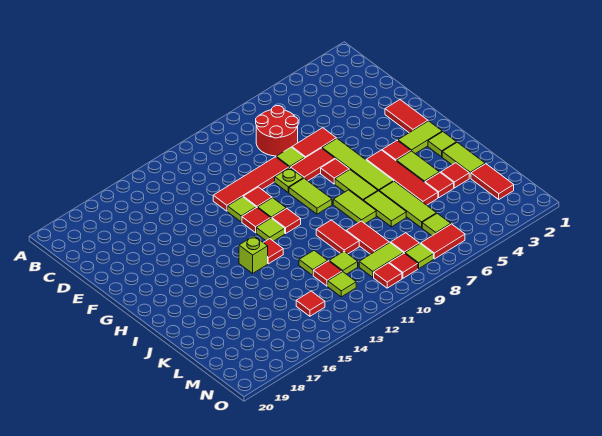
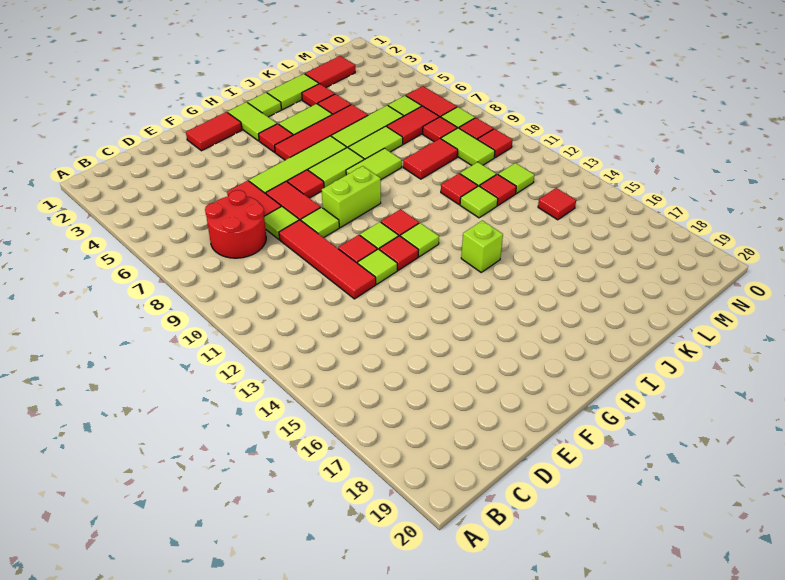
lime plate F9 level 1 -> lime tile F9 level 1
lime tile G9:H9 level 1 -> lime brick G9:H9 level 1
red tile I13 level 1 -> red tile K11 level 1
red tile J10:K10 level 1 -> red tile L7:M7 level 1

